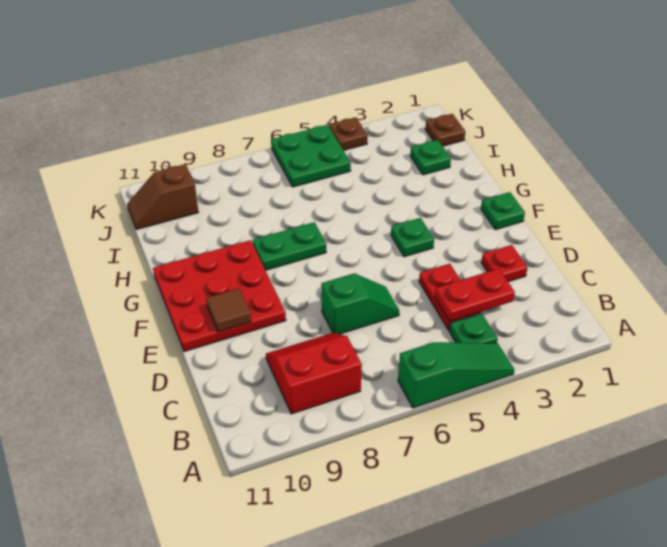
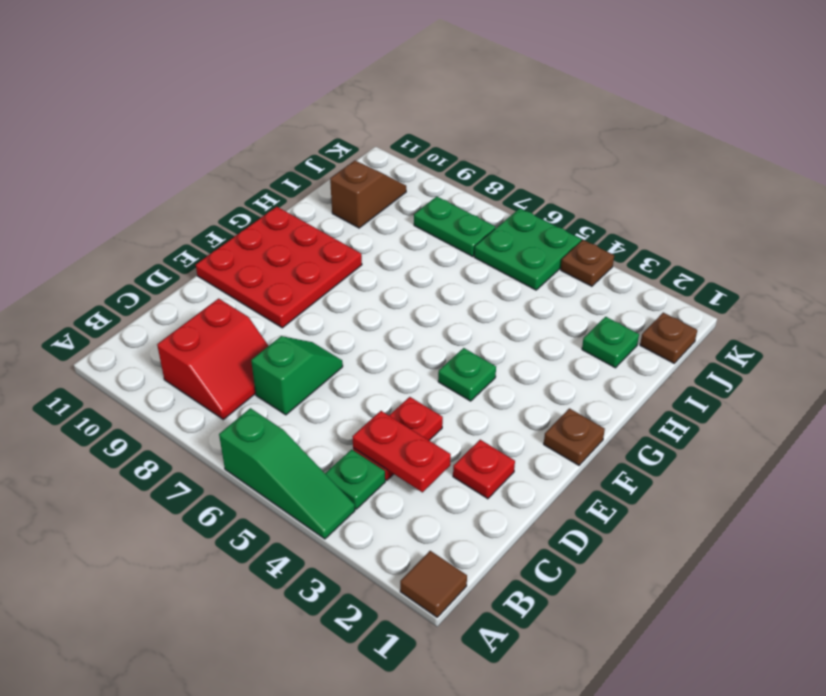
red slope B8:C9 level 1 top B -> red slope B8:C9 level 1 top 9
green slope D6:D7 level 1 top 7 -> green slope C7:D7 level 1 top C
brown tile E10 level 2 -> brown tile A1 level 1
green plate F1 level 1 -> brown plate F1 level 1
green plate G7:G8 level 1 -> green plate J7:J8 level 1
brown slope J10:J11 level 1 top 10 -> brown slope I10:J10 level 1 top I

